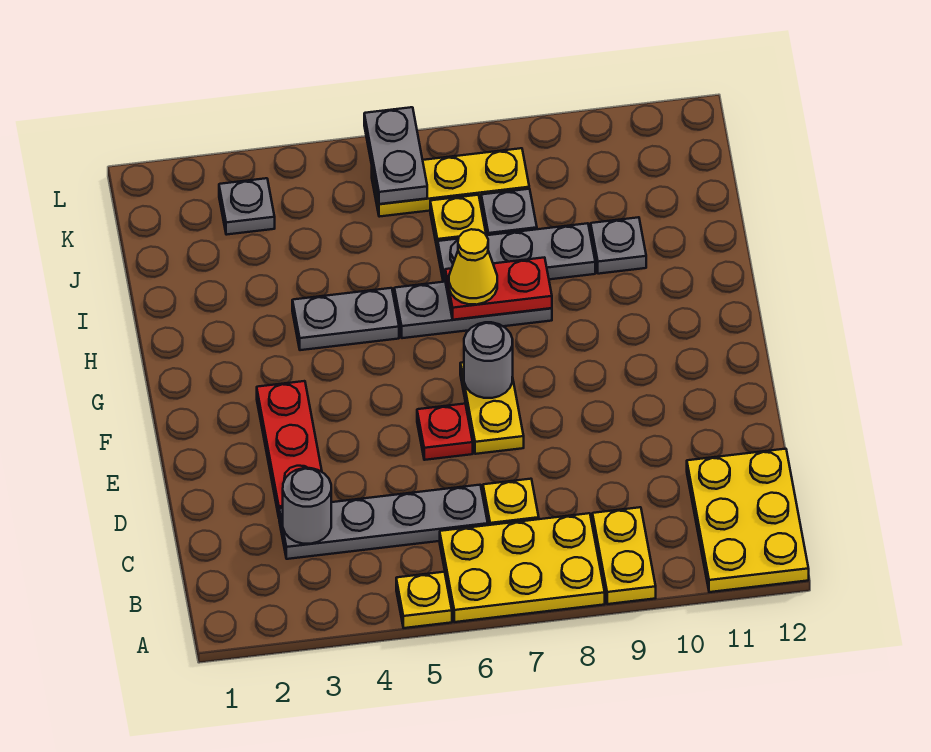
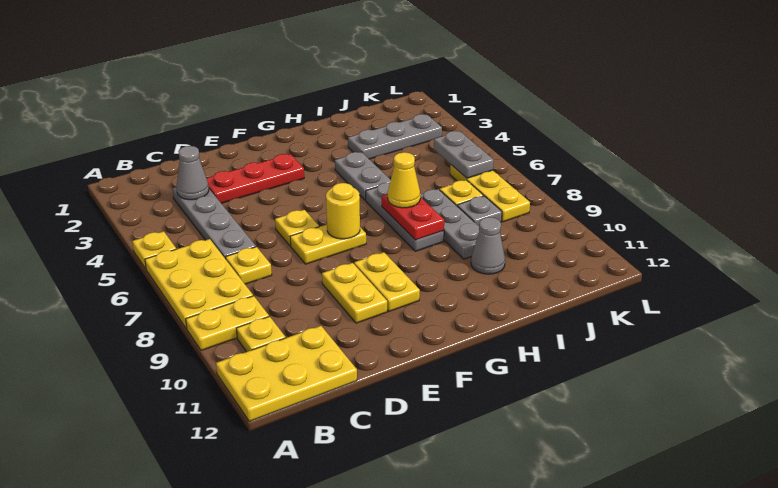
none -> yellow plate B10 level 1
grey round brick C3 level 2 -> grey cone C3 level 2
red plate E6 level 1 -> yellow plate E6 level 1
none -> yellow plate E9:E10 level 1
grey round brick F7 level 2 -> yellow round brick F7 level 2
none -> yellow plate F9:F10 level 1
grey plate I10 level 1 -> grey cone I10 level 1
grey plate K3 level 1 -> grey plate I3:K3 level 1
grey plate K6:L6 level 2 -> grey plate K5:K6 level 2

